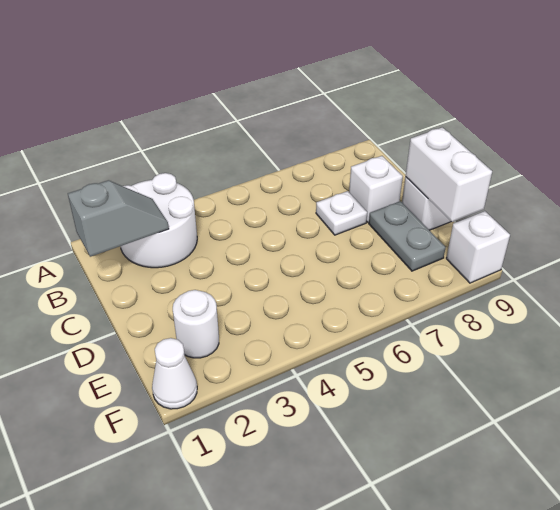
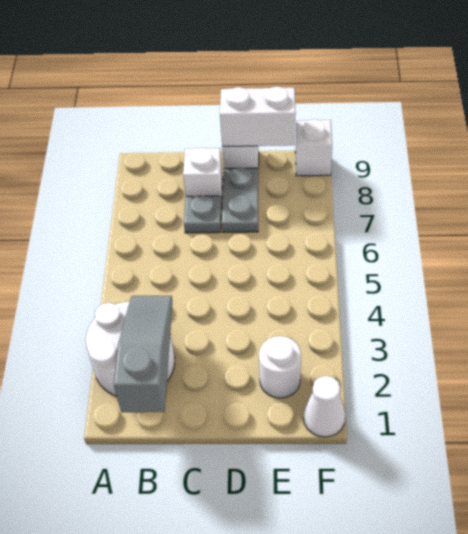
grey slope B1:B2 level 2 top 1 -> grey slope B1:B3 level 2 top 1
white plate C7 level 1 -> grey plate C7 level 1
grey plate D8:E8 level 1 -> grey plate D7:D8 level 1

